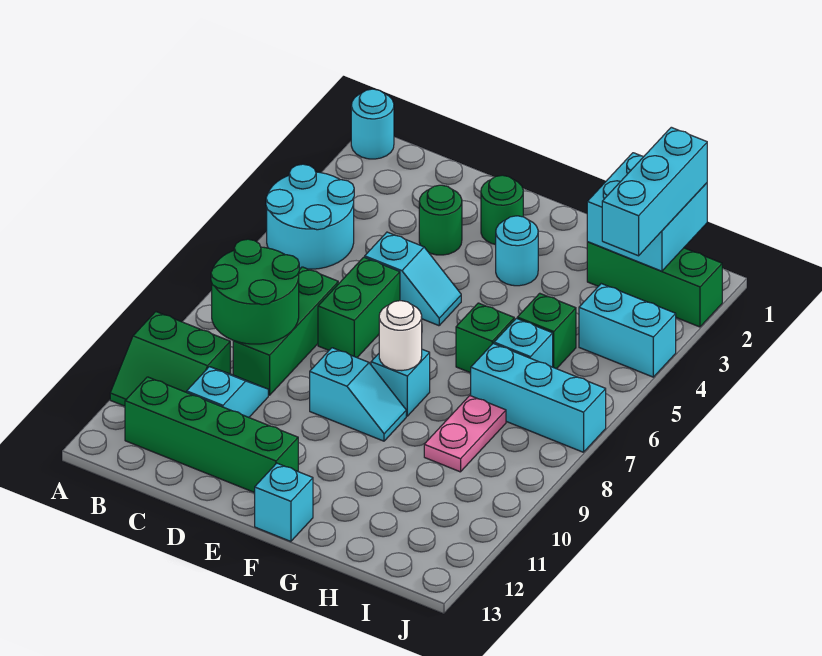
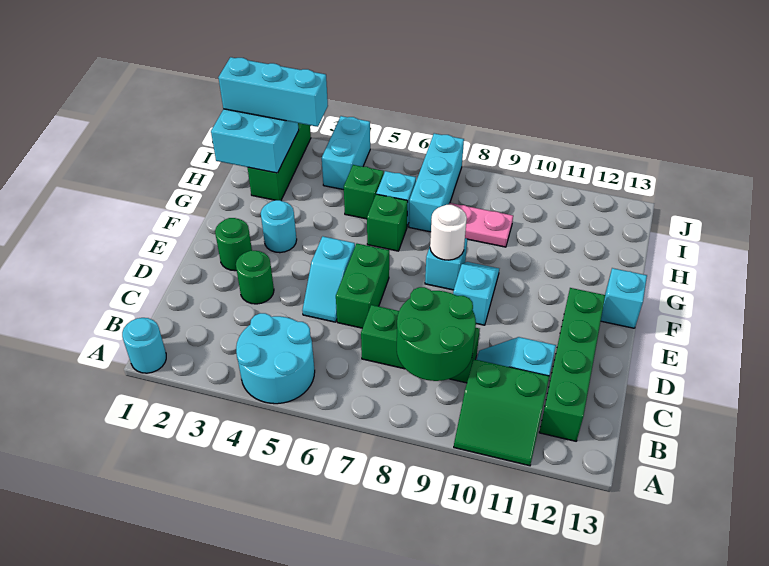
green slope A10:B11 level 1 top 10 -> green slope A10:B11 level 1 top B
cyan slope D5:E5 level 1 top D -> cyan slope D5:E5 level 1 top E
green brick D6:D7 level 1 -> green brick D6:E6 level 1

